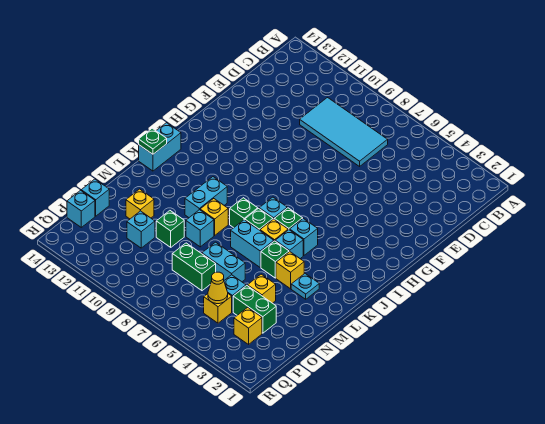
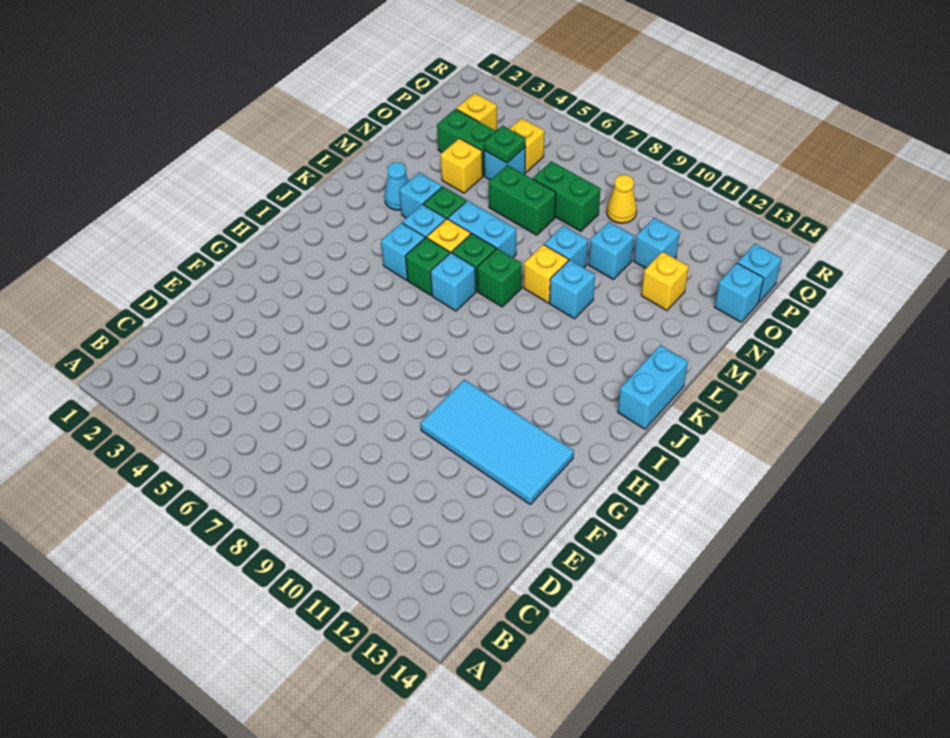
cyan tile C7:D10 level 1 -> cyan tile F10:G13 level 1
cyan brick K10:L10 level 1 -> cyan brick L10 level 1
green plate K14 level 2 -> green plate O5 level 2
cyan plate L3 level 1 -> cyan cone L3 level 1
yellow brick L4 level 1 -> cyan brick L4 level 1
cyan brick N6:N7 level 1 -> green brick N6:N7 level 1
green brick N10 level 1 -> cyan brick N10 level 1
yellow cone P5 level 2 -> yellow cone P9 level 1

